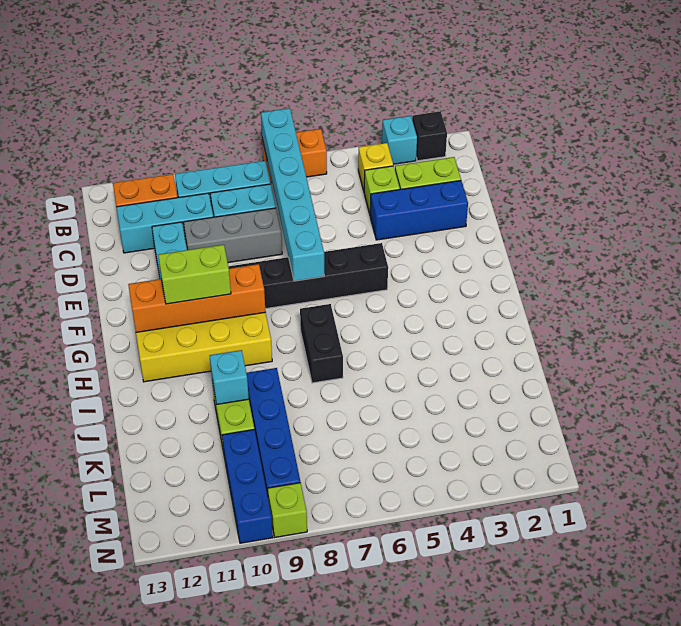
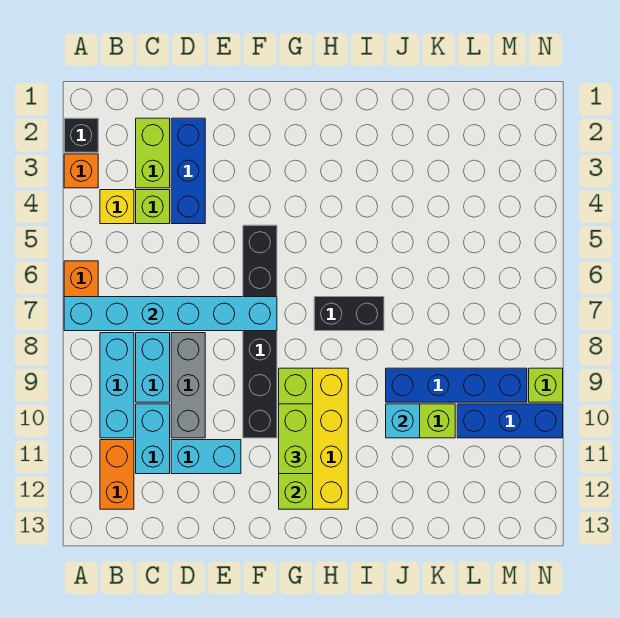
cyan brick A3 level 1 -> orange brick A3 level 1
cyan brick C10:C12 level 1 -> cyan brick C10:C11 level 1
orange brick G9:G12 level 2 -> lime brick G9:G12 level 2

